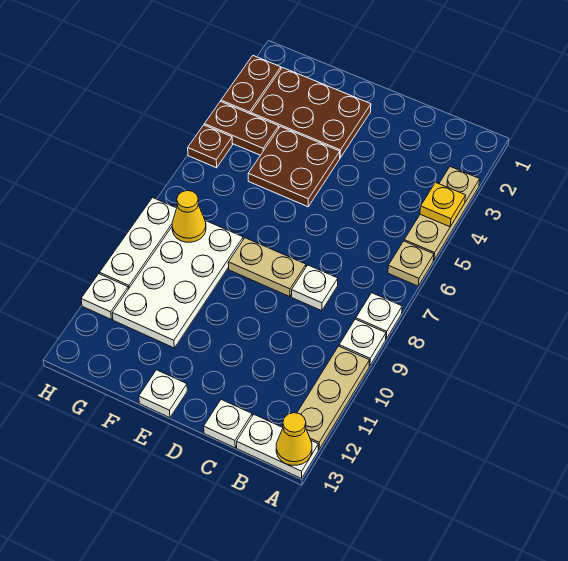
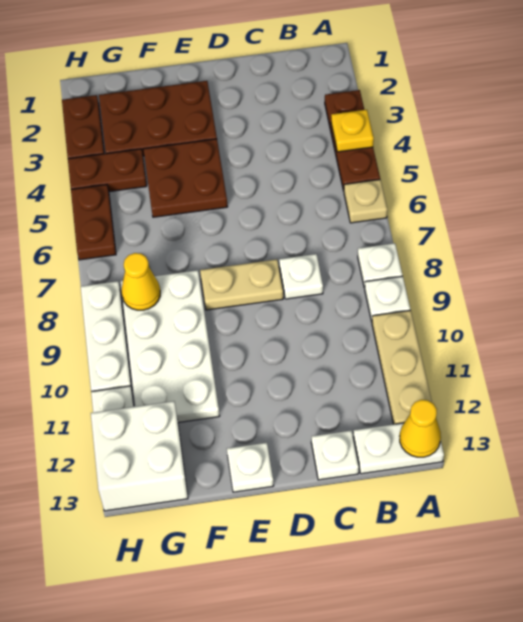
tan plate A3:A5 level 1 -> brown plate A3:A5 level 1
none -> white brick G12:H13 level 1
brown plate H5 level 1 -> brown plate H5:H6 level 1

